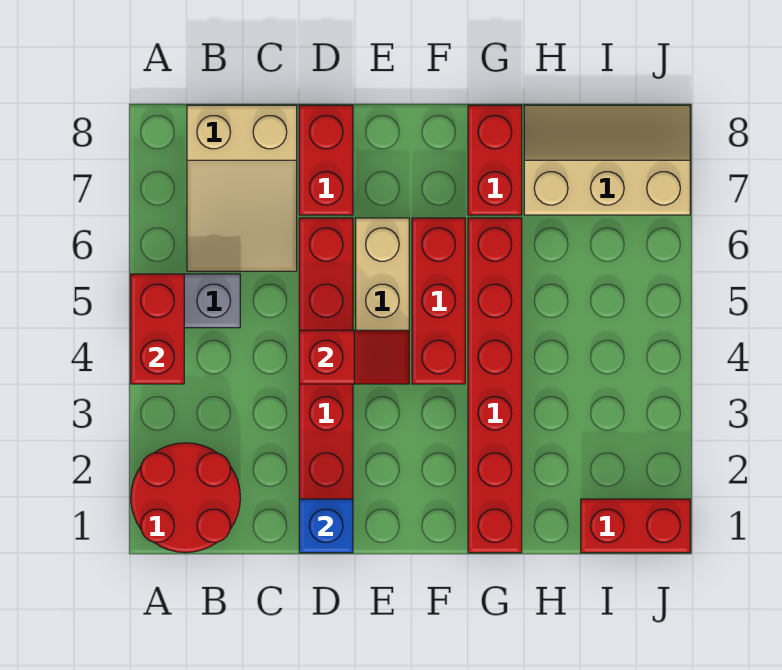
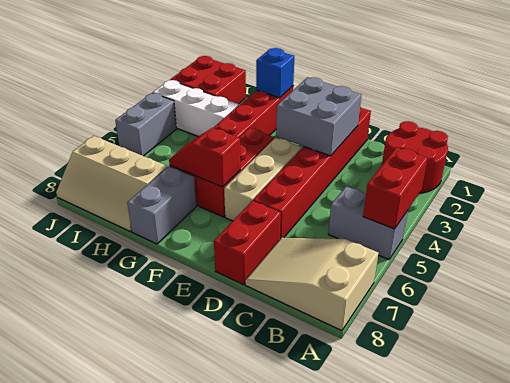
tan slope B6:C8 level 1 top 8 -> tan slope A7:C8 level 1 top A
blue brick D1 level 2 -> blue brick G1 level 2
none -> grey brick D2:E3 level 2
red slope D4:E4 level 2 top D -> red slope F6:G6 level 2 top F
red brick G7:G8 level 1 -> grey brick G7:G8 level 1
none -> white brick H3:J3 level 1
red brick I1:J1 level 1 -> red brick I1:J2 level 1
none -> grey brick J4:J5 level 1

